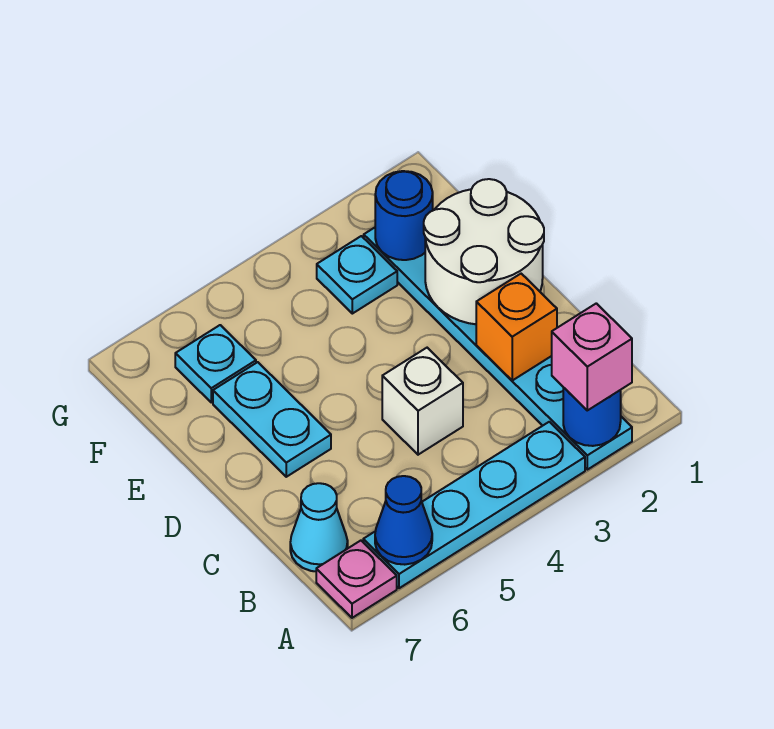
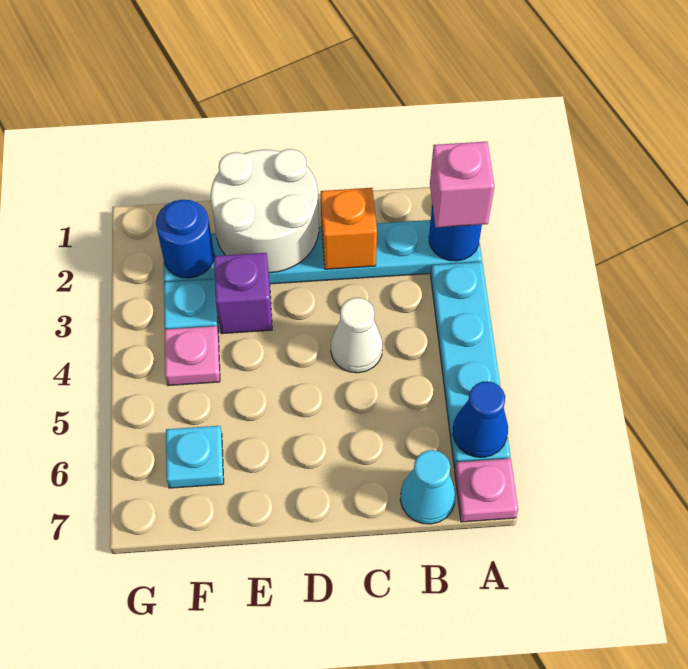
white brick C4 level 1 -> white cone C4 level 1
cyan plate D6:E6 level 1 -> none
none -> purple brick E3 level 1
none -> pink plate F4 level 1

